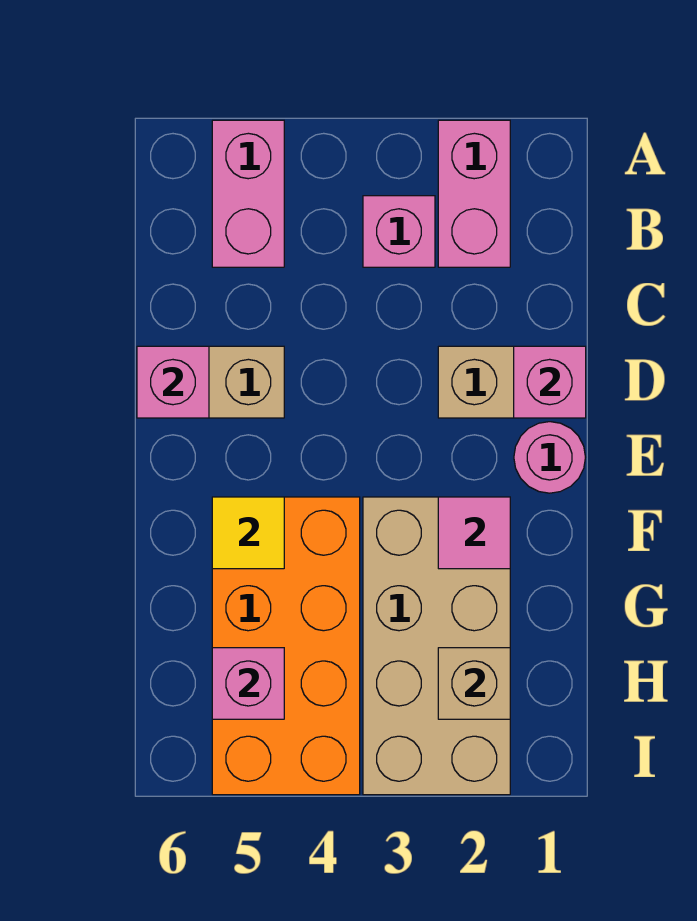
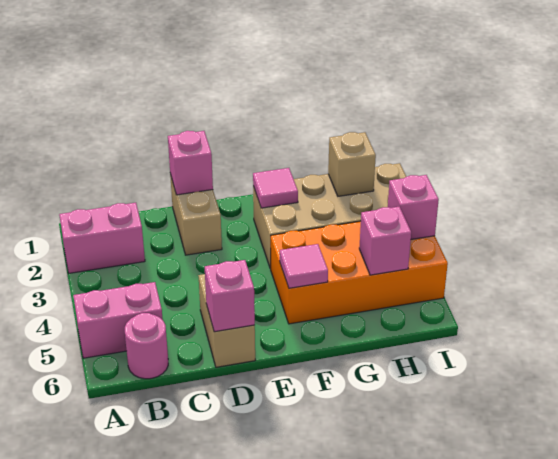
pink brick B3 level 1 -> pink brick I4 level 2
pink round brick E1 level 1 -> pink round brick B6 level 1
yellow tile F5 level 2 -> pink tile F5 level 2

